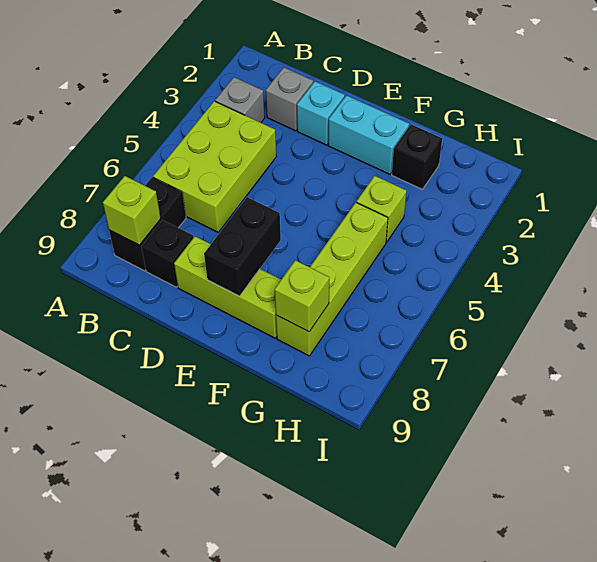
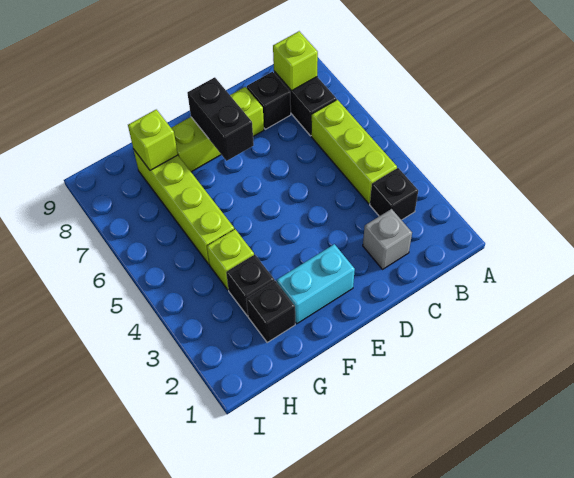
grey brick B3 level 1 -> black brick B3 level 1
lime brick B4:C6 level 1 -> lime brick B4:B6 level 1
cyan brick D2 level 1 -> none
none -> black brick G3 level 1

